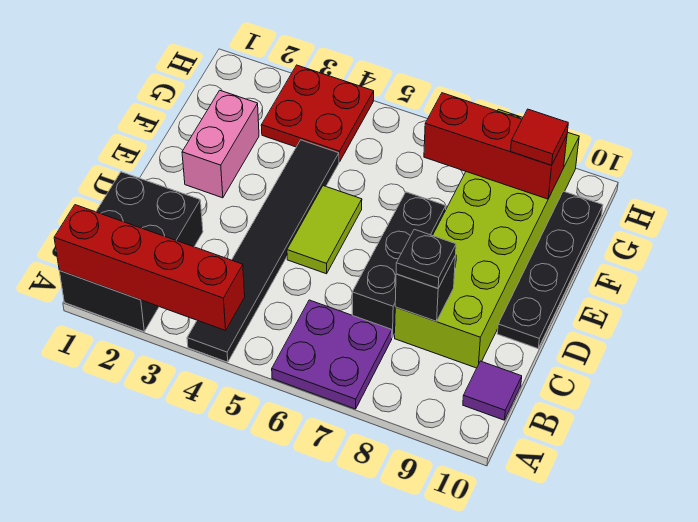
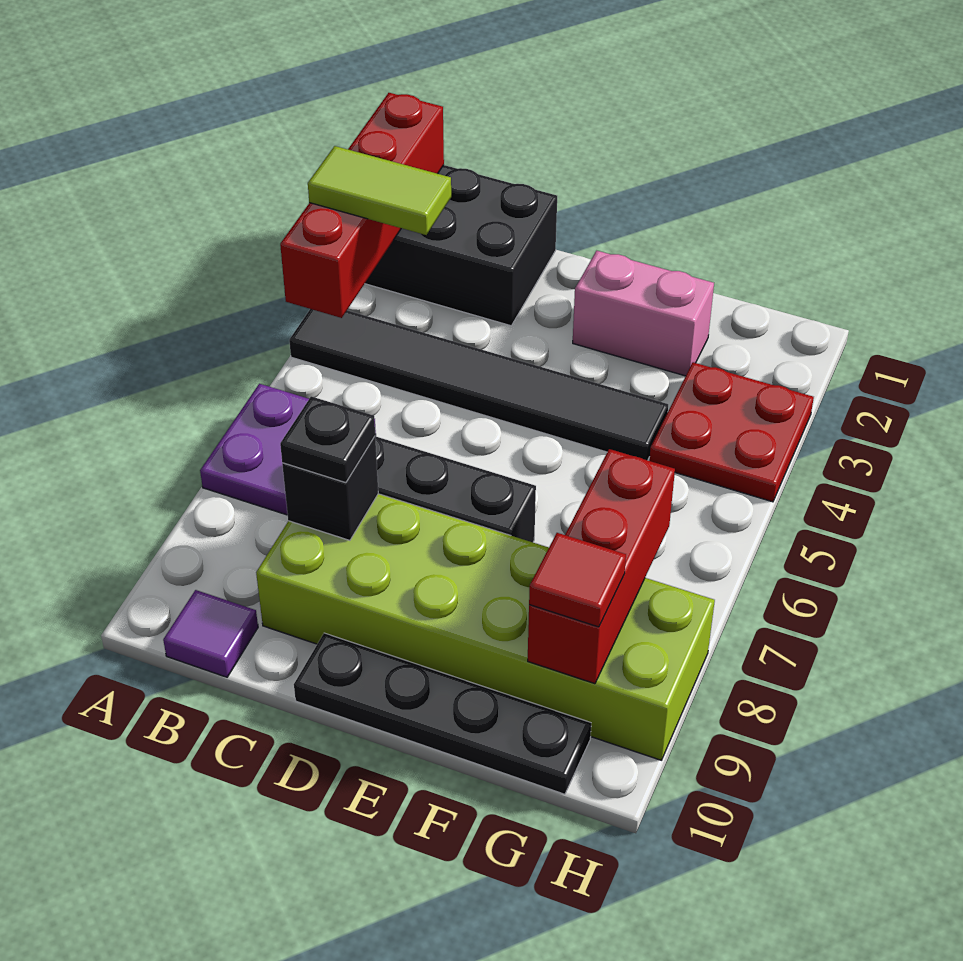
lime tile D5:E5 level 1 -> lime tile A3:B3 level 3

